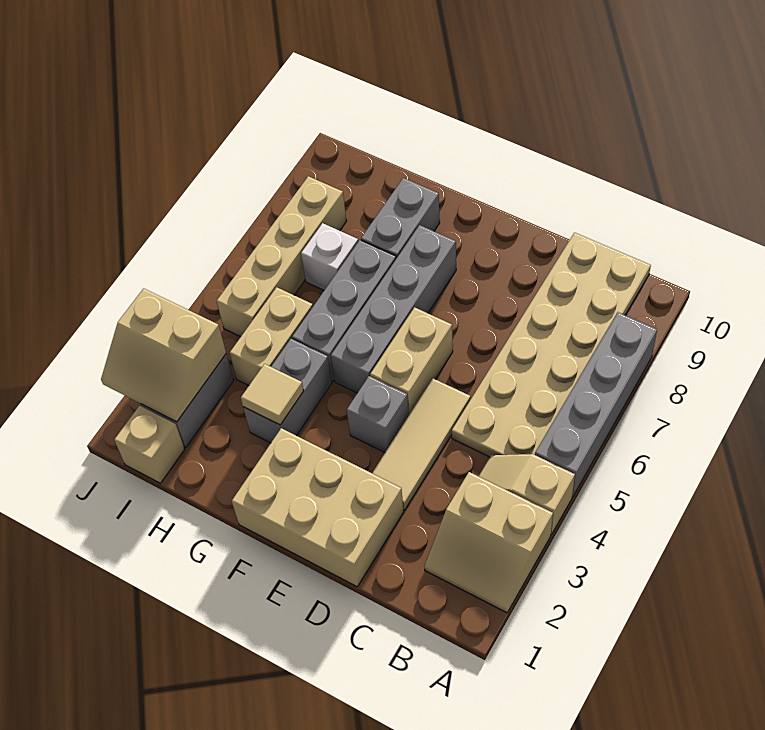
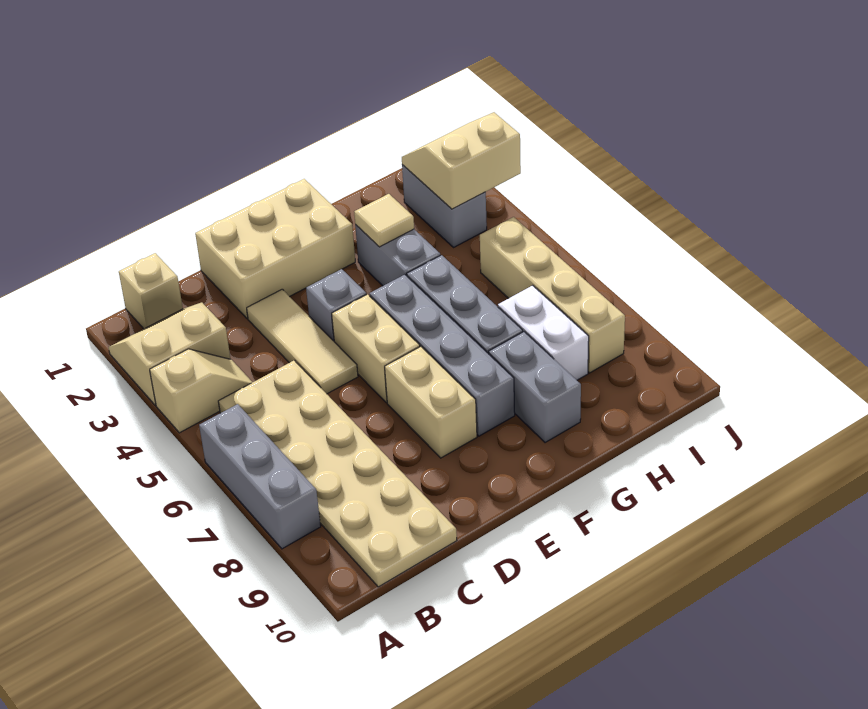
grey brick A5:A8 level 1 -> grey brick A6:A8 level 1
tan brick H4:H5 level 1 -> tan brick E7:E8 level 1
white brick H7 level 1 -> white brick H7:H8 level 1
tan brick I1 level 1 -> tan brick B1 level 1

